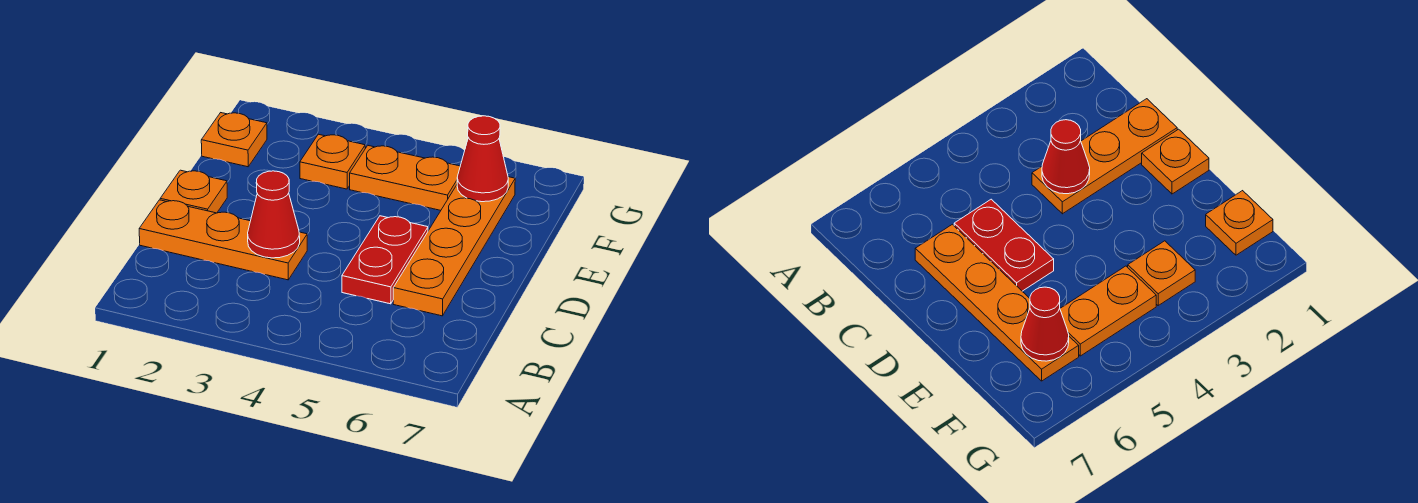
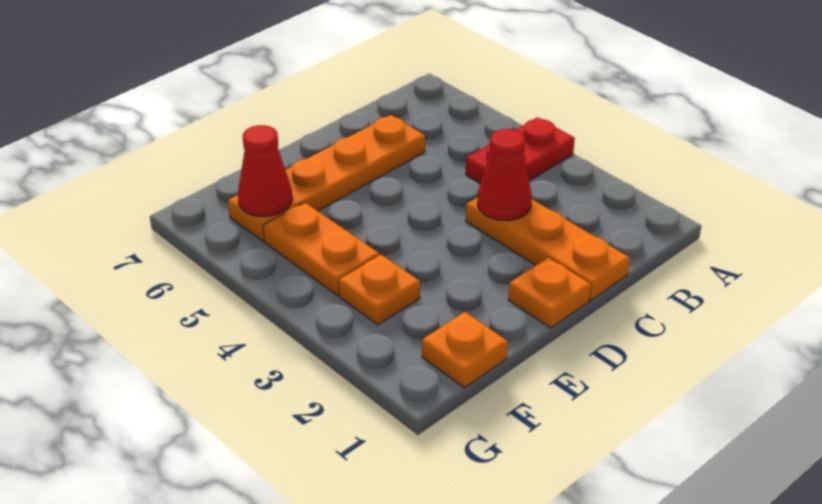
red plate C5:D5 level 1 -> red plate A4:B4 level 1

